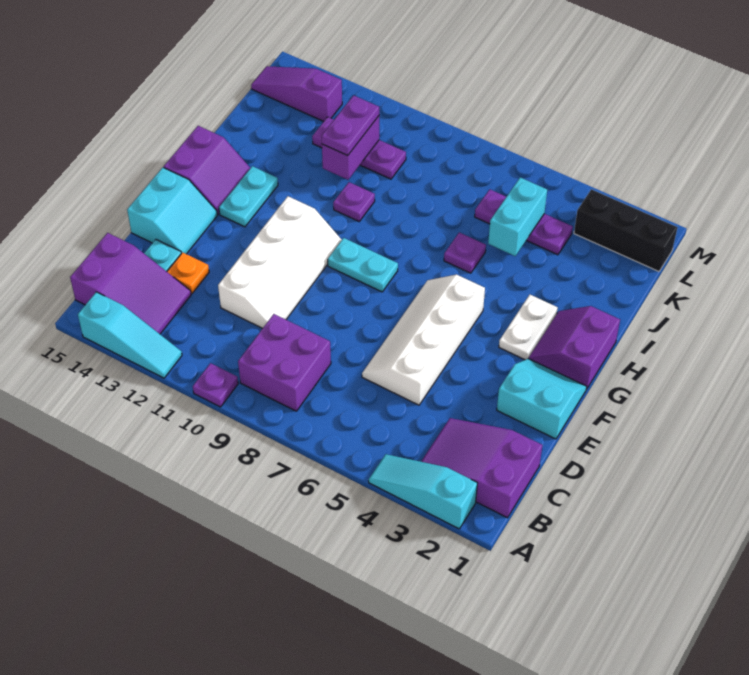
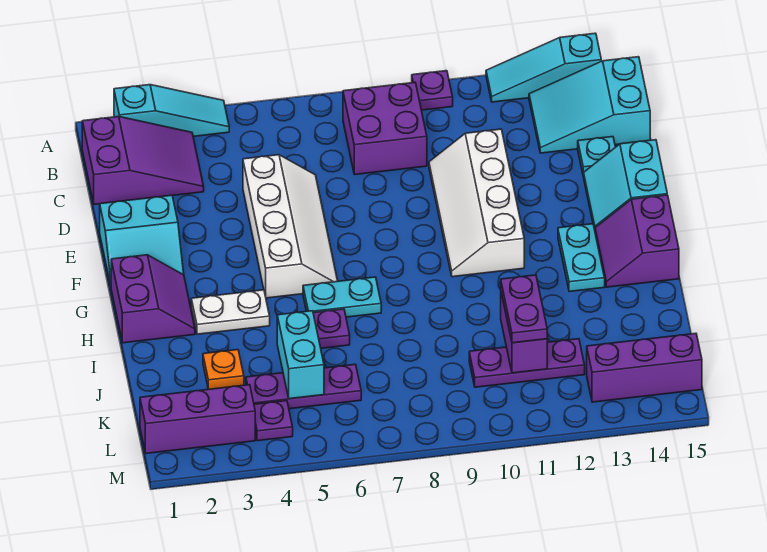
purple slope B13:C15 level 1 top 15 -> cyan slope B13:C15 level 1 top 15
orange plate D13 level 1 -> orange plate J3 level 1
white plate G3:H3 level 1 -> white plate H3:H4 level 1
cyan plate G8:G9 level 1 -> cyan plate H6:H7 level 1
purple plate I10 level 1 -> purple plate L4 level 1
black brick L1:L3 level 1 -> purple brick L1:L3 level 1
purple slope L13:L15 level 1 top 13 -> purple brick L13:L15 level 1

